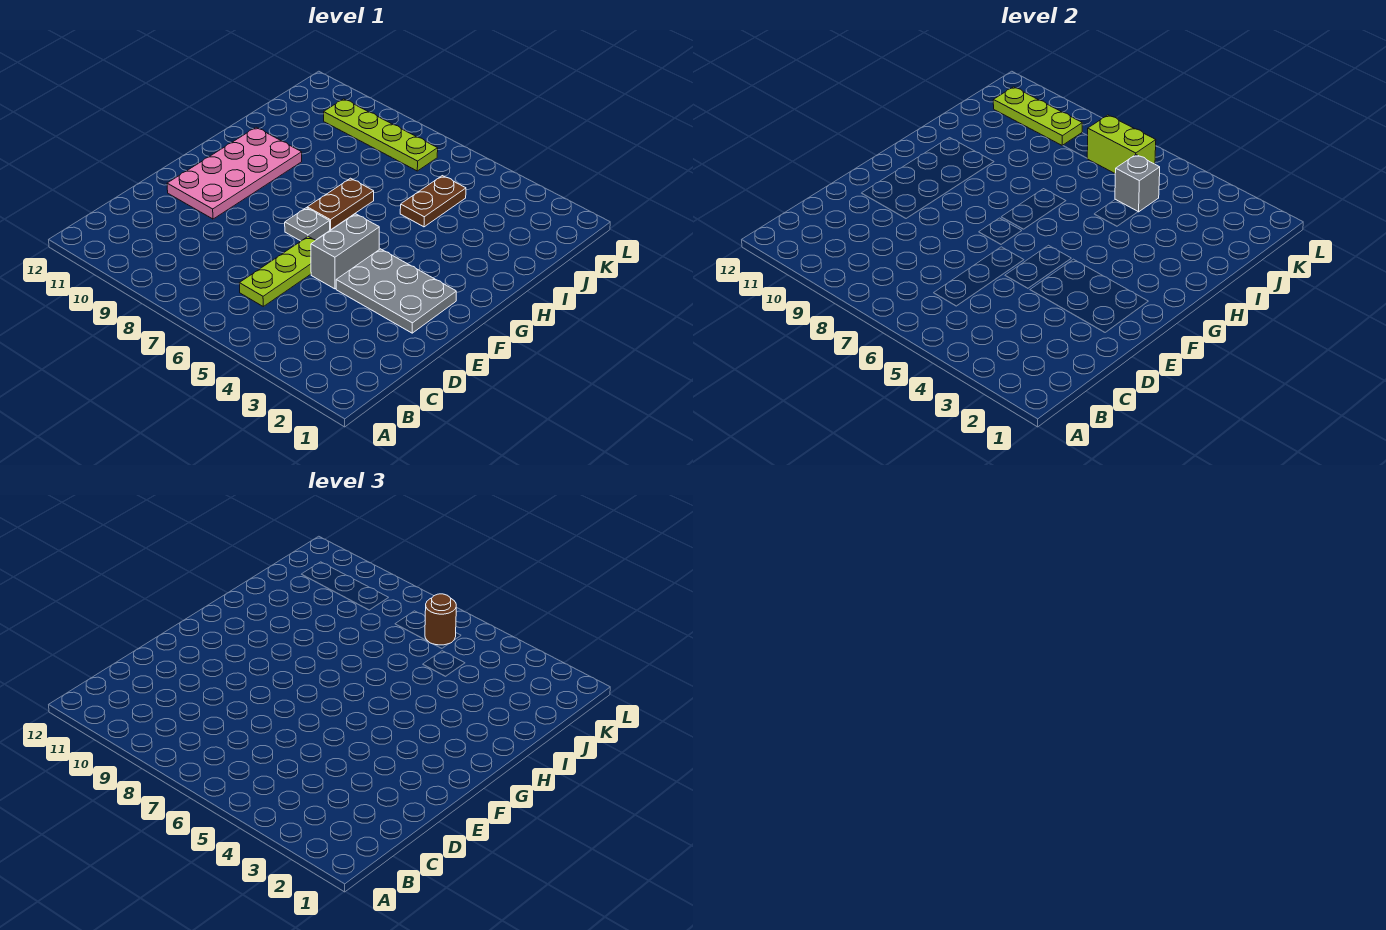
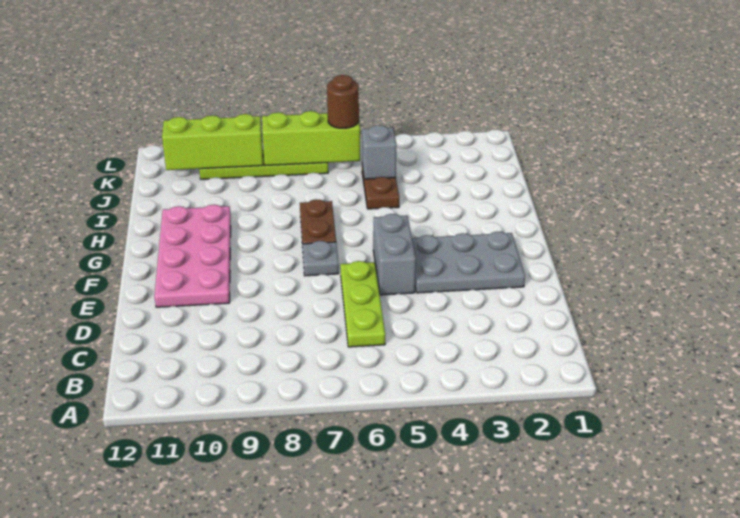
lime brick K6:K7 level 2 -> lime brick K6:K8 level 2
lime plate K9:K11 level 2 -> lime brick K9:K11 level 2

